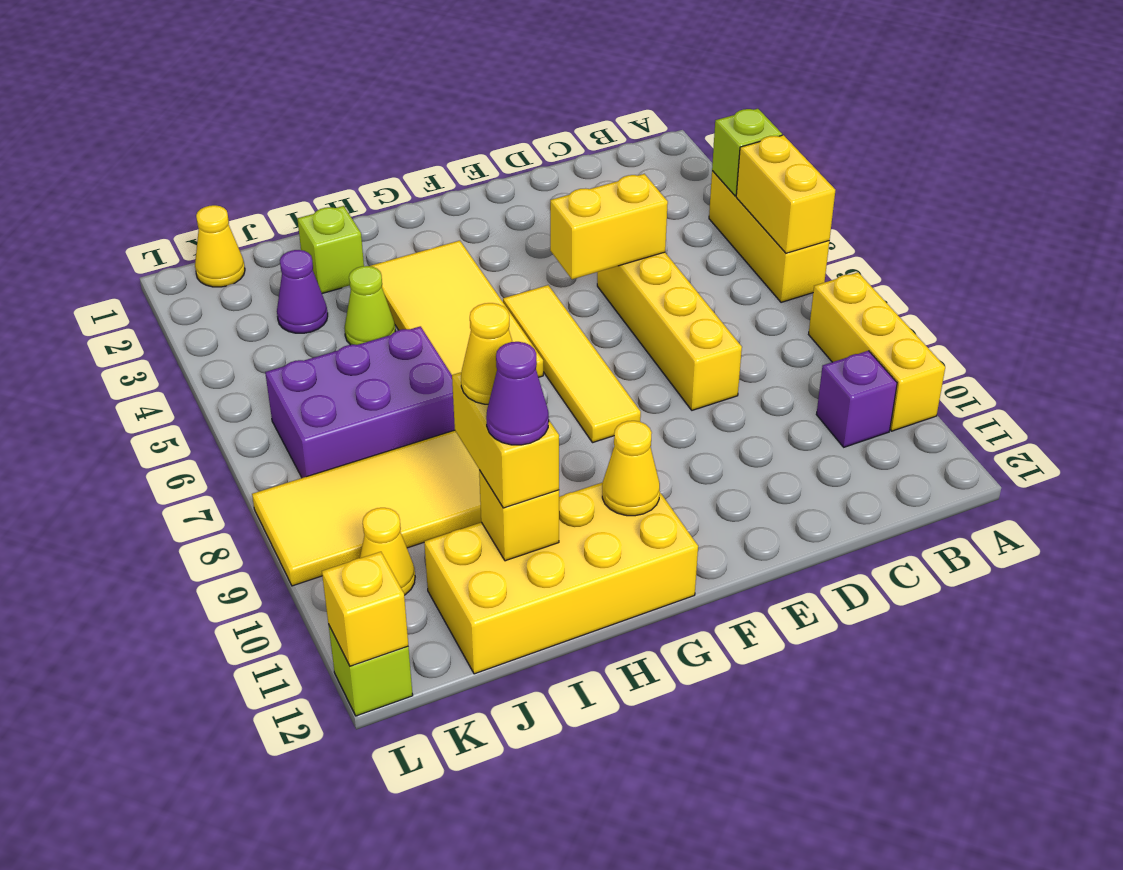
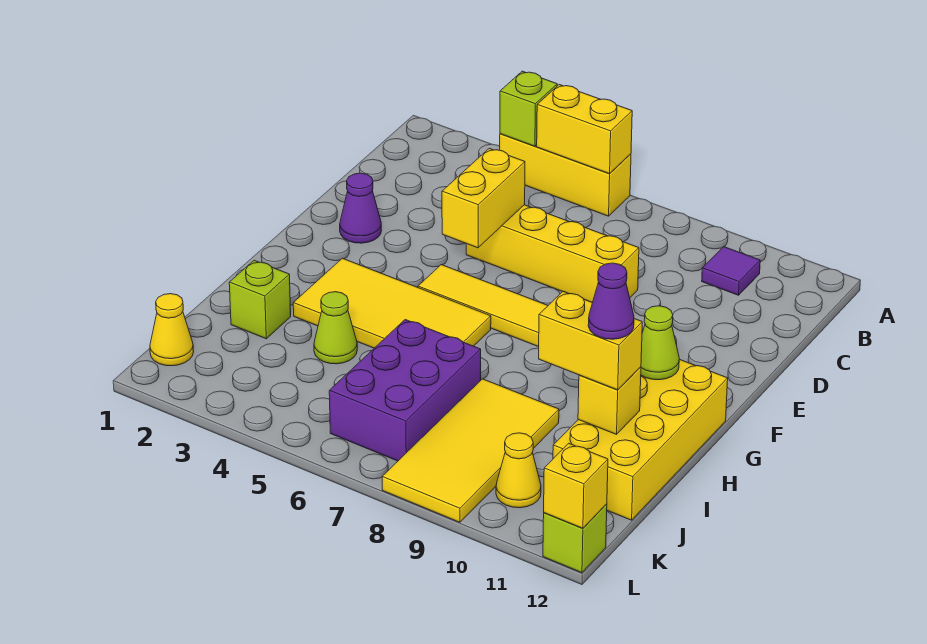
yellow brick A8:A10 level 1 -> none
purple brick B10 level 1 -> purple tile B10 level 1
yellow cone G11 level 2 -> lime cone G11 level 2
yellow cone I10 level 4 -> none
purple cone J3 level 1 -> purple cone E2 level 1

